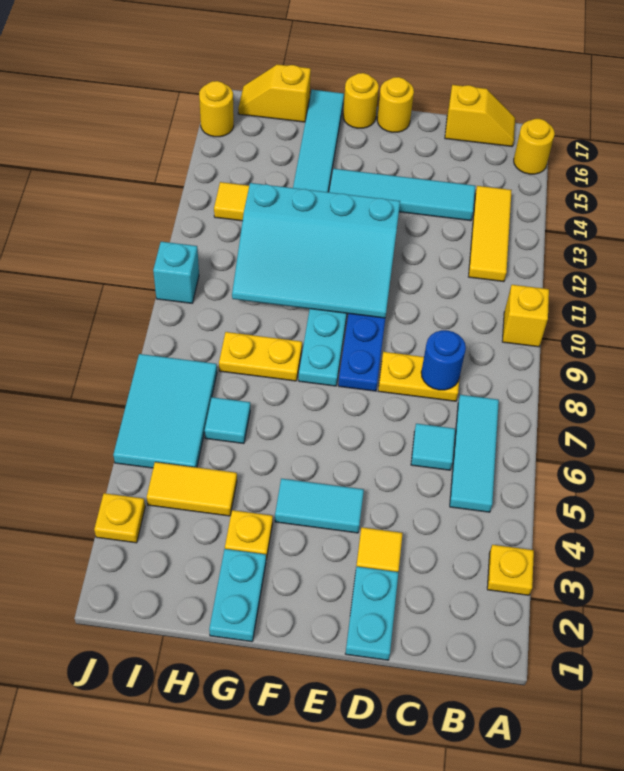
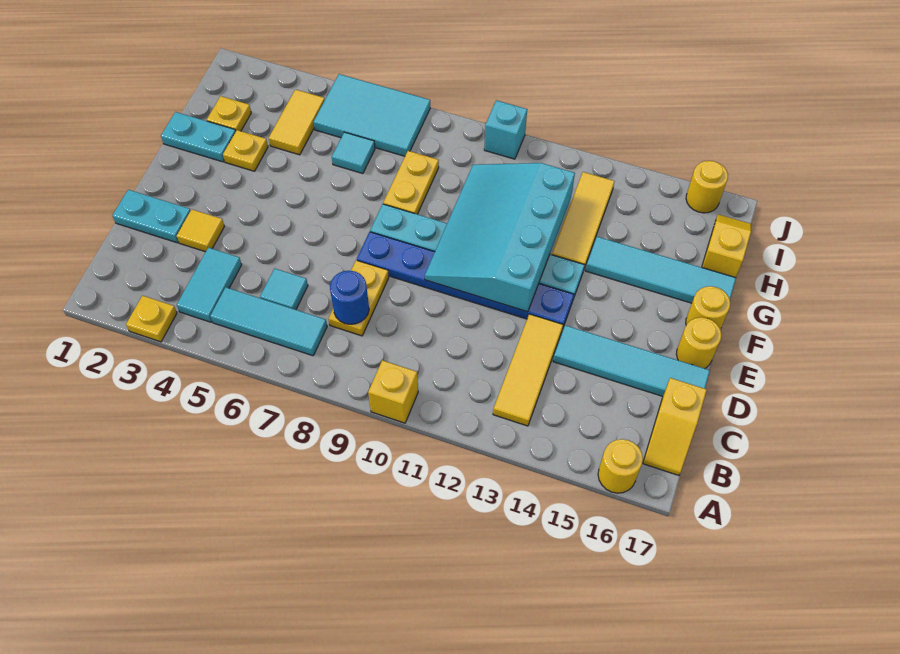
yellow tile B12:B14 level 1 -> yellow tile B13:D13 level 1
cyan tile C14:F14 level 1 -> cyan tile D14:D17 level 1
cyan tile E4:F4 level 1 -> cyan tile B4:C4 level 1
yellow plate J3 level 1 -> yellow plate H2 level 1

